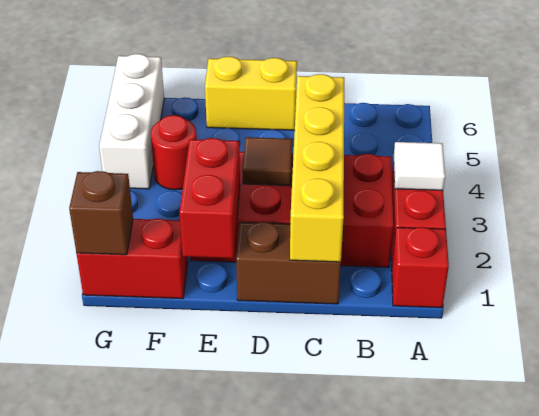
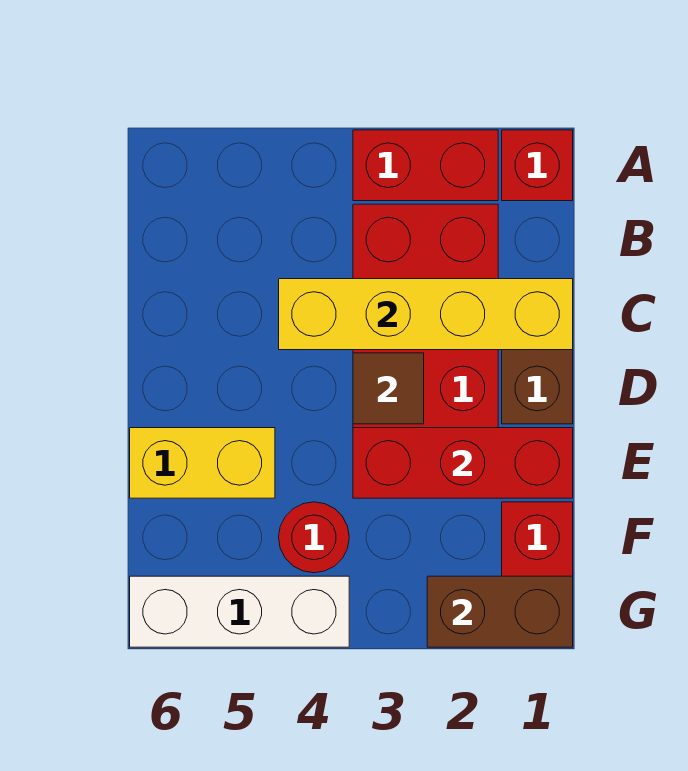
white tile A3 level 2 -> none
yellow brick D6:E6 level 1 -> yellow brick E5:E6 level 1
red brick E1:E2 level 2 -> red brick E1:E3 level 2
brown brick G1 level 2 -> brown brick G1:G2 level 2

